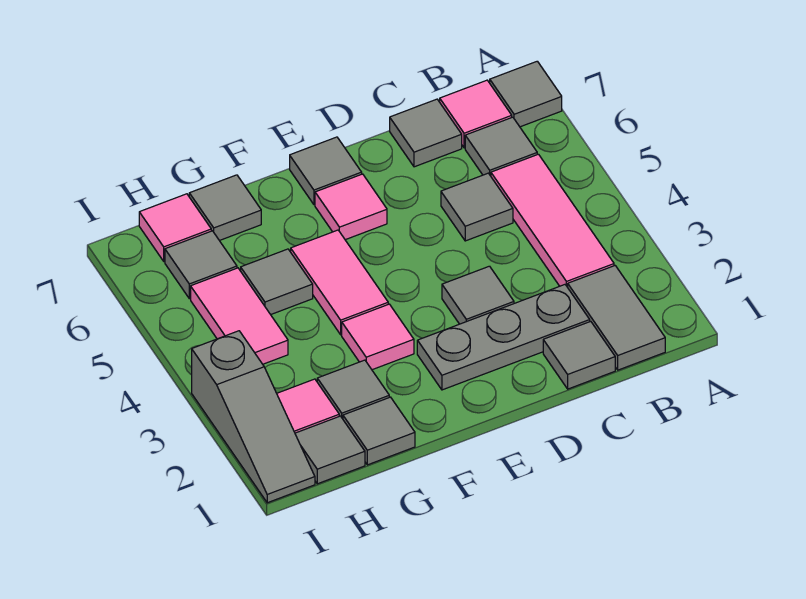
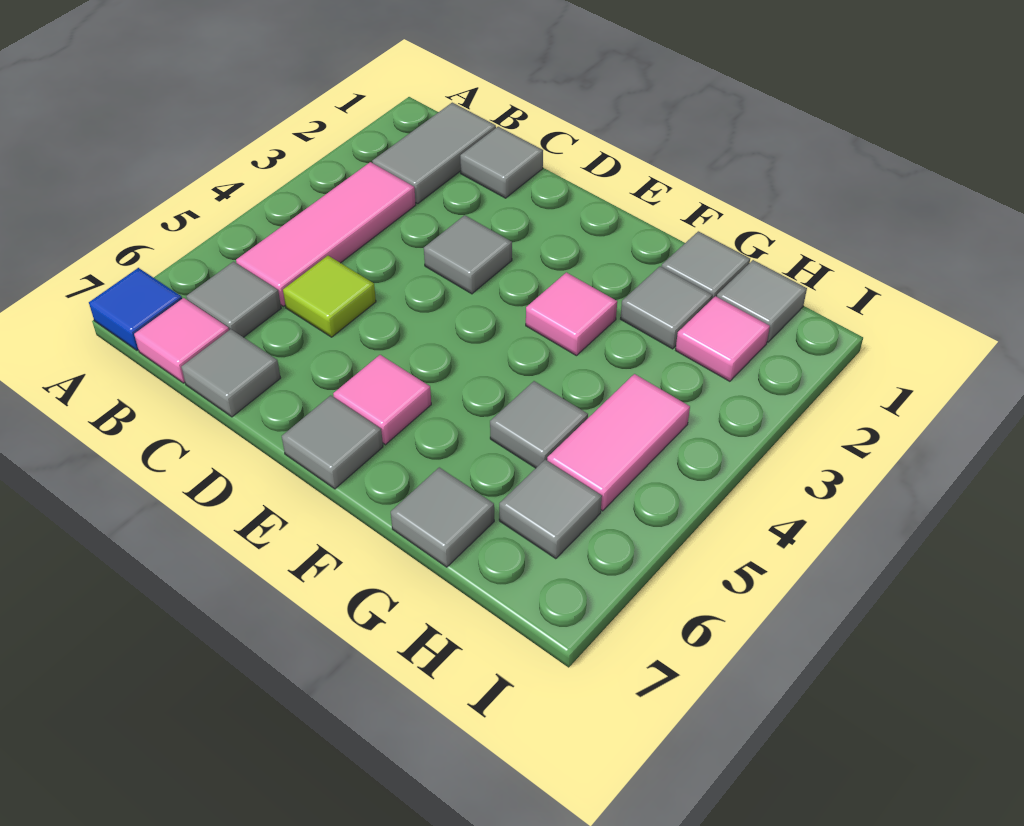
grey tile A7 level 1 -> blue tile A7 level 1
grey plate C2:E2 level 1 -> none
grey tile C5 level 1 -> lime tile C5 level 1
pink tile F4:F5 level 1 -> none
pink tile H7 level 1 -> none
grey slope I1:I3 level 1 top 3 -> none

